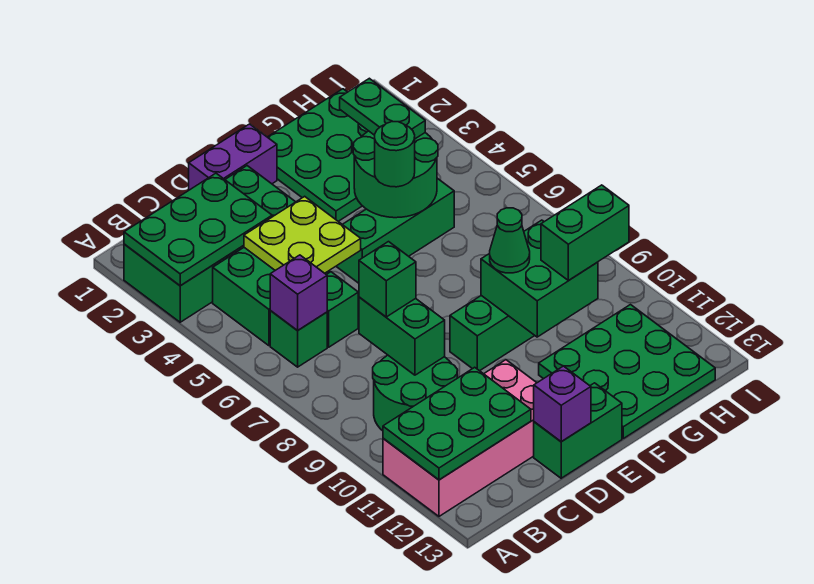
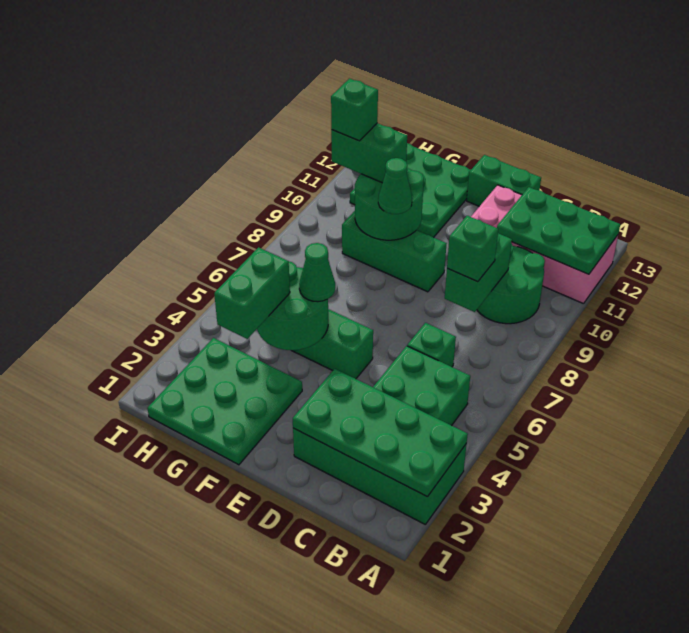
green plate A2:C3 level 2 -> green plate A2:D3 level 2
green brick B6 level 1 -> green brick H10 level 4
purple brick B6 level 2 -> none
lime plate C4:D5 level 2 -> none
purple brick D1:E1 level 1 -> none
purple brick D13 level 2 -> none
green round brick F5 level 3 -> green cone F5 level 3
green brick F9:G10 level 2 -> green round brick F9:G10 level 2
green plate G3:G4 level 3 -> green brick G3:G4 level 3

